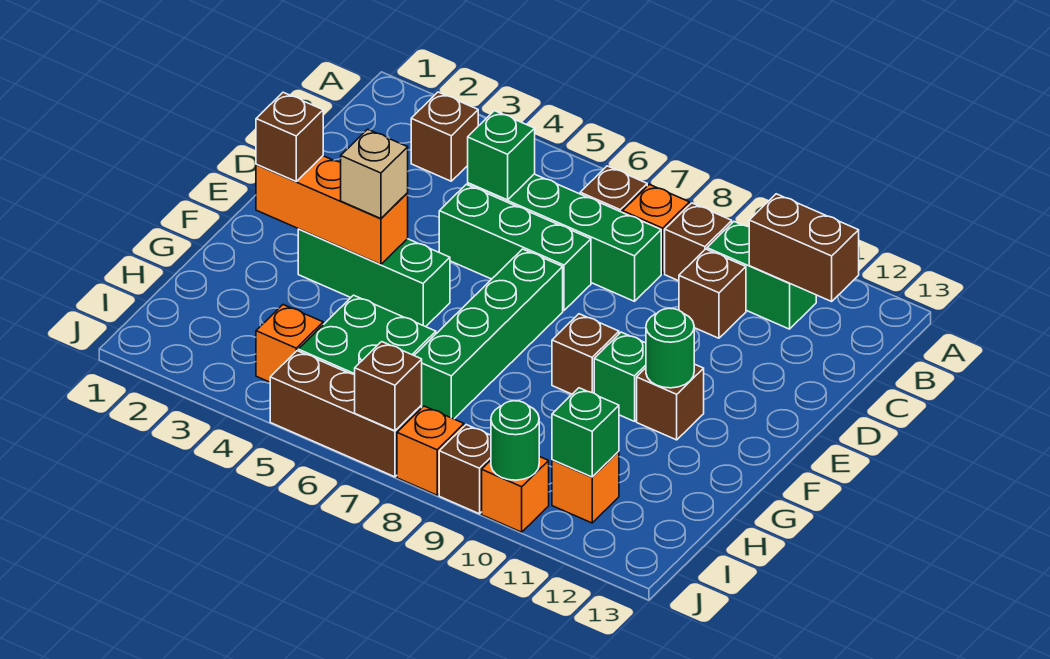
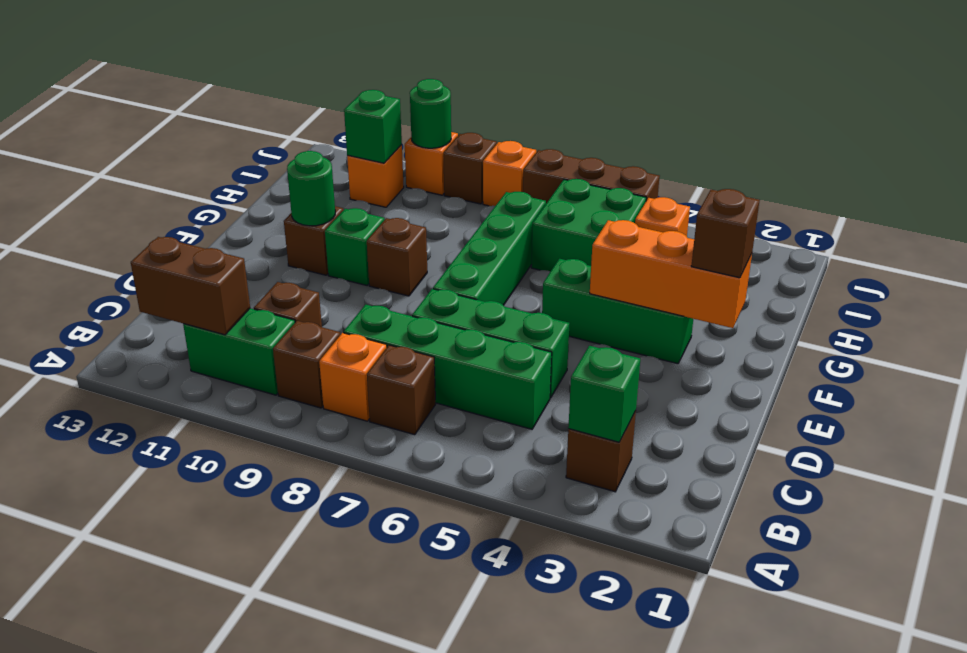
green brick C5 level 2 -> green brick B3 level 2
tan brick F4 level 3 -> none
brown brick J7 level 2 -> none

